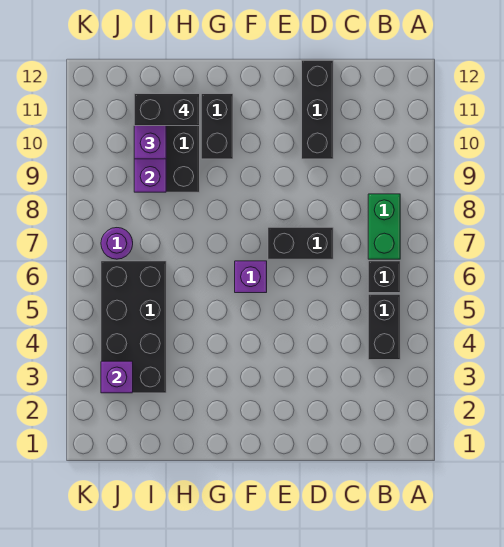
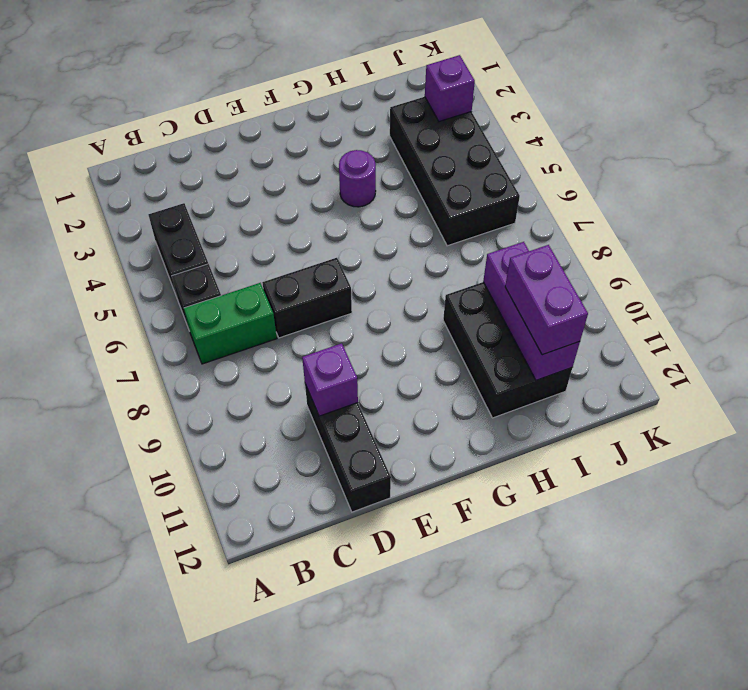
green brick B7:B8 level 1 -> green brick B7:C7 level 1
purple brick F6 level 1 -> purple brick D10 level 2
black brick G10:G11 level 1 -> none
black brick H11:I11 level 4 -> none
purple round brick J7 level 1 -> purple round brick G4 level 1

